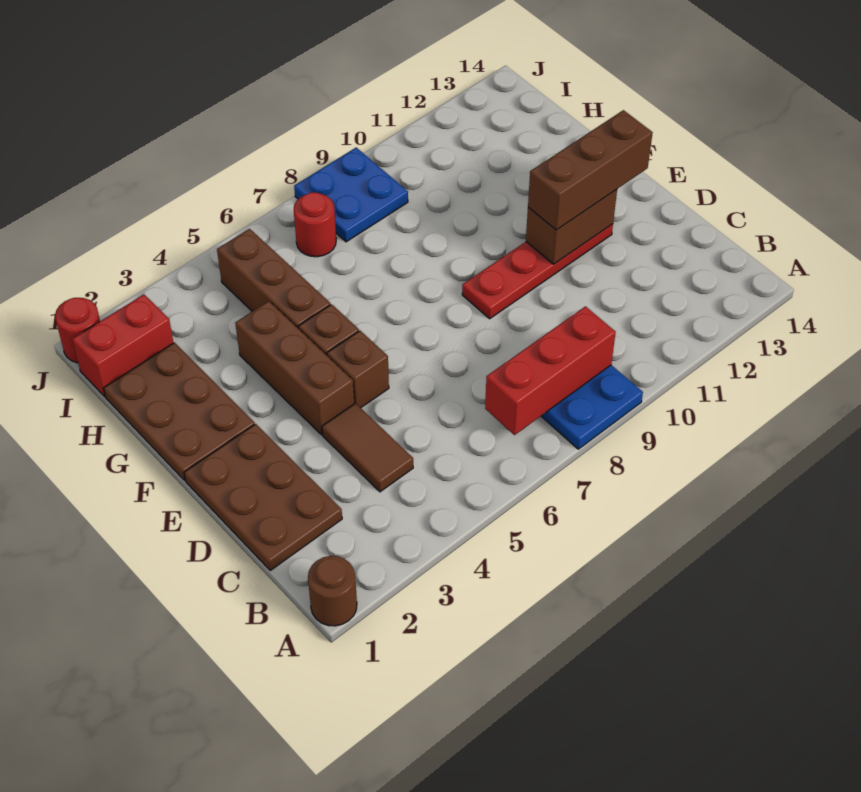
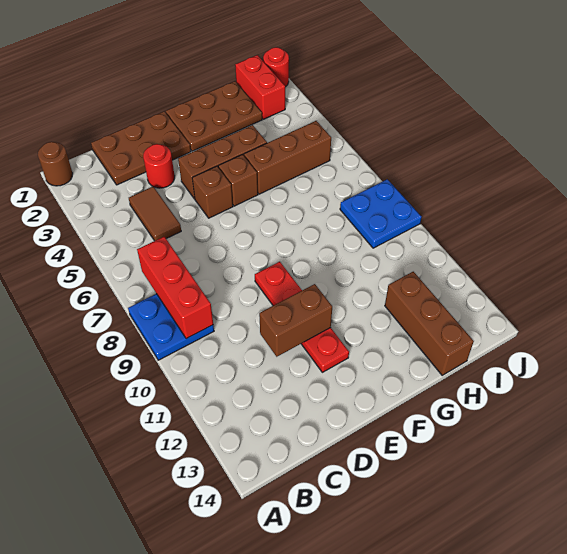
brown tile C4:D4 level 1 -> brown tile C4:C5 level 1
brown brick E11:E12 level 2 -> brown brick D11:E11 level 2
brown brick E11:E13 level 3 -> brown brick H12:H14 level 1
red round brick I7 level 1 -> red round brick D3 level 1

